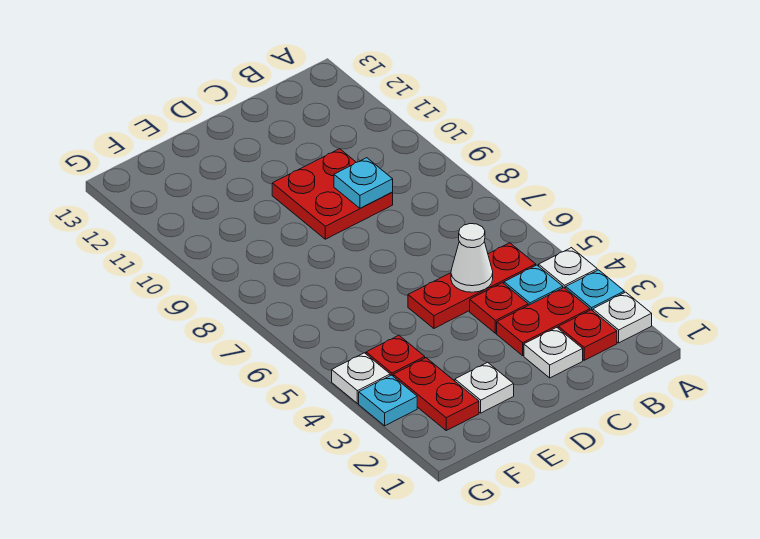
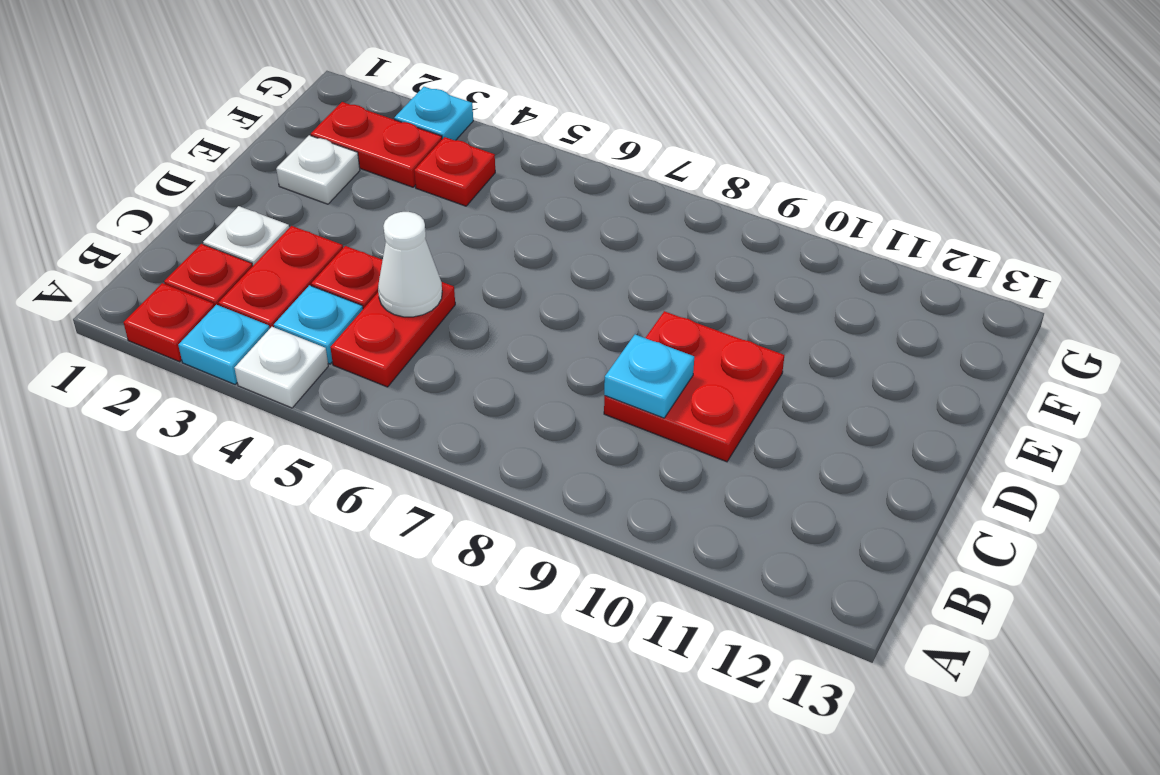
white plate A2 level 1 -> red plate A2 level 1
red plate B5:D5 level 1 -> red plate B5:C5 level 1
white plate G4 level 1 -> none

